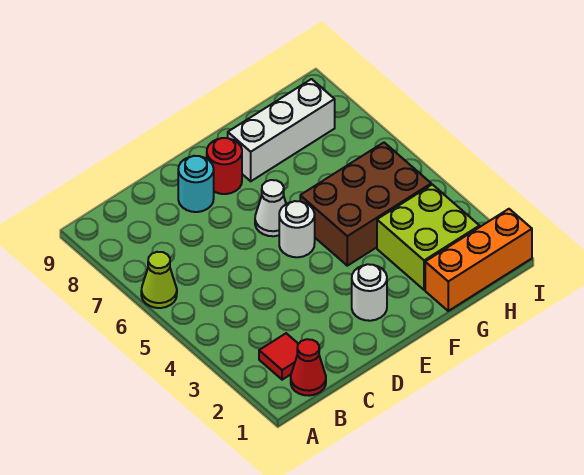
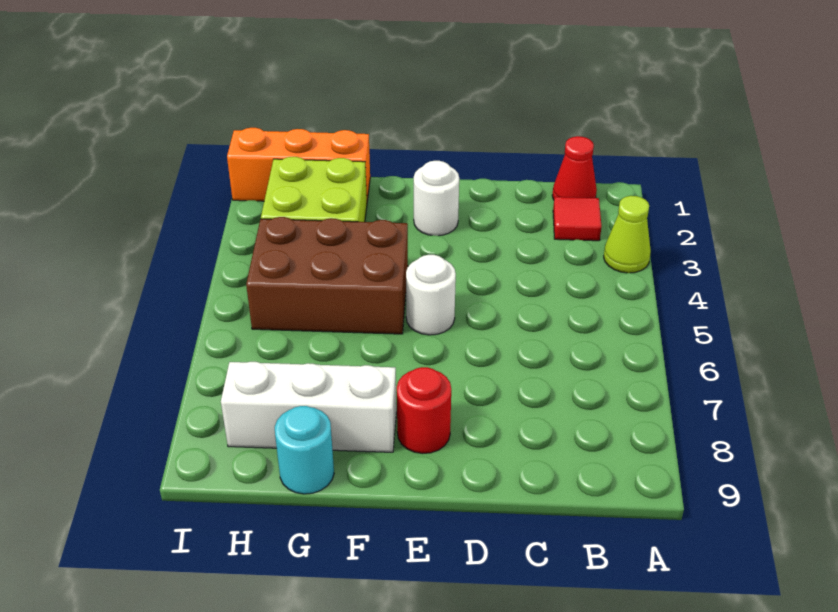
lime cone A6 level 1 -> lime cone A3 level 1
cyan round brick D8 level 1 -> cyan round brick G9 level 1
white cone E6 level 1 -> none

